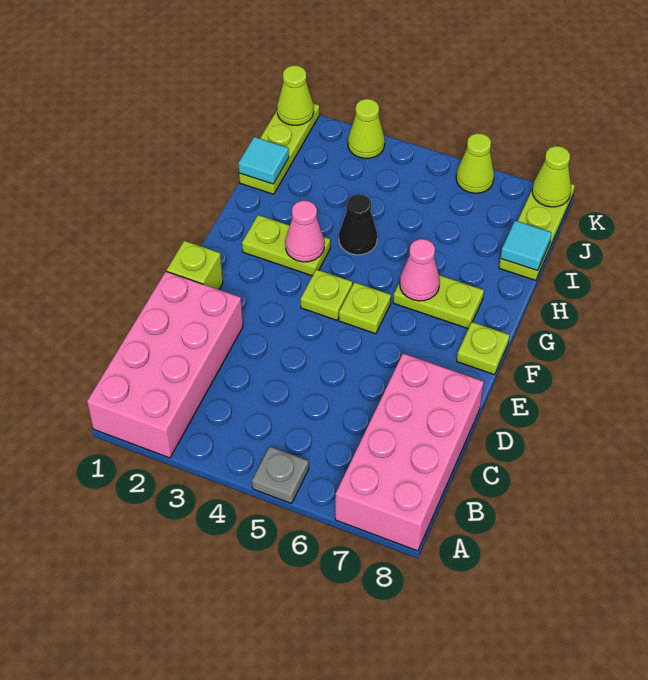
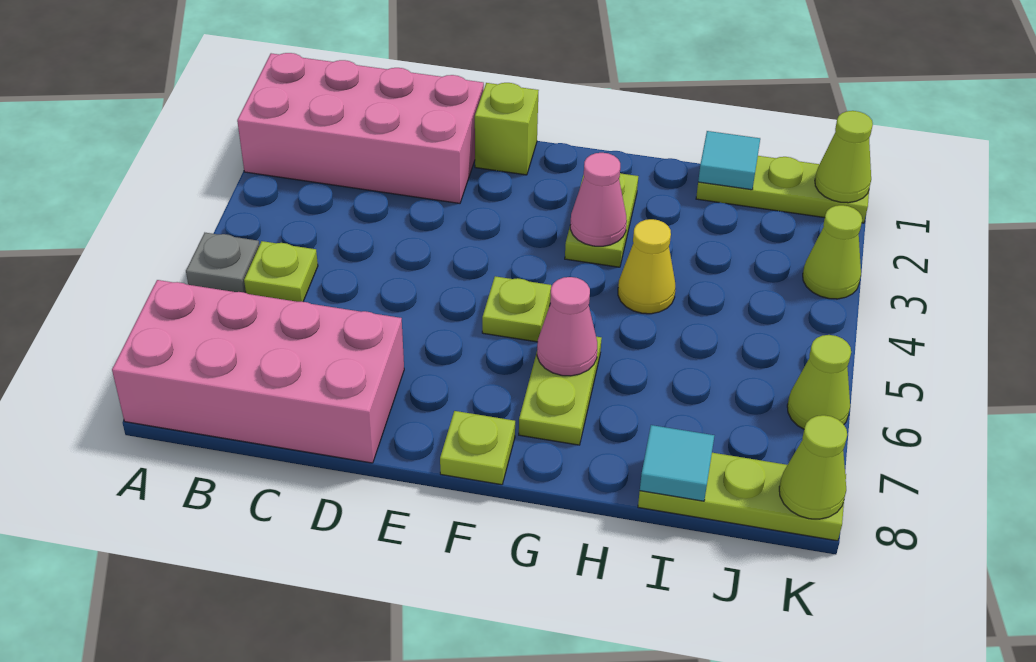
lime plate F4 level 1 -> lime plate B5 level 1
black cone H4 level 1 -> yellow cone H4 level 1

